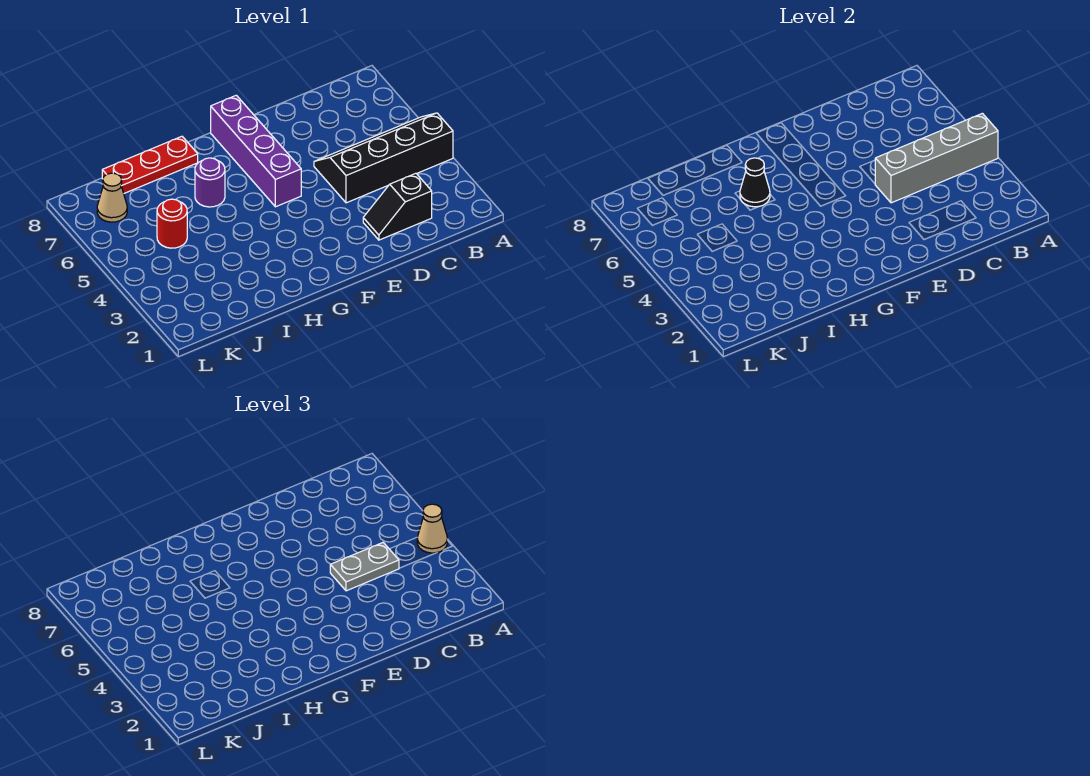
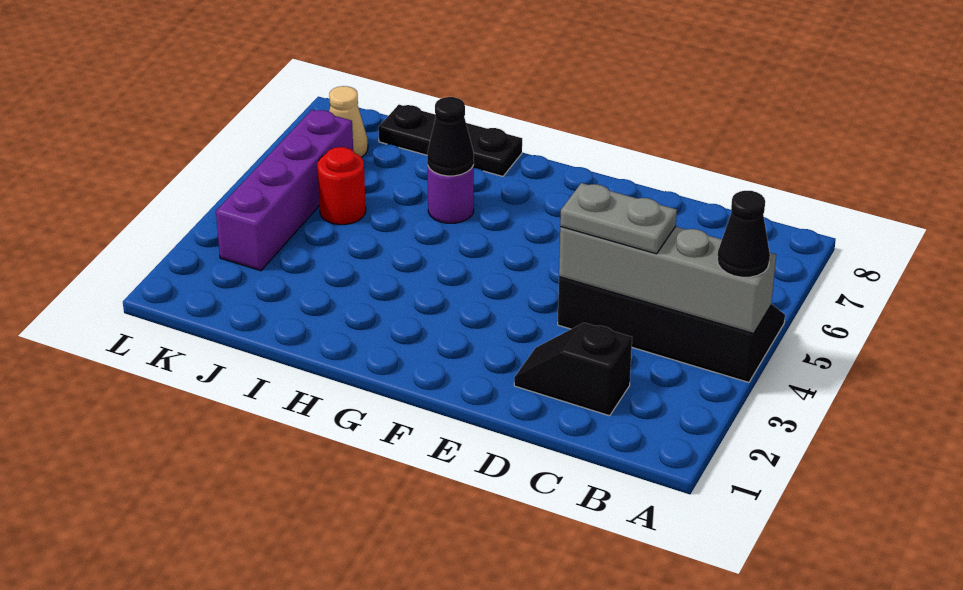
tan cone A4 level 3 -> black cone A4 level 3
purple brick F5:F8 level 1 -> purple brick K3:K6 level 1
red plate H8:J8 level 1 -> black plate H8:J8 level 1

